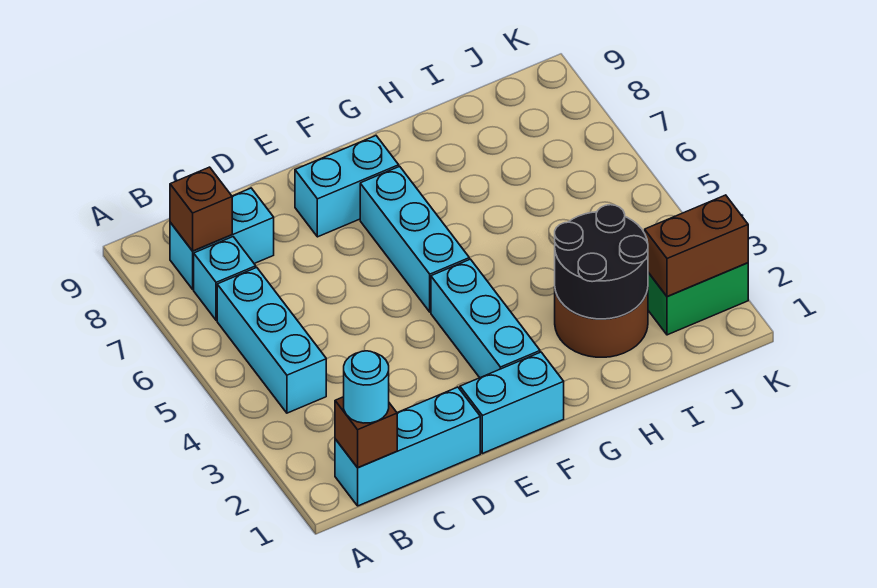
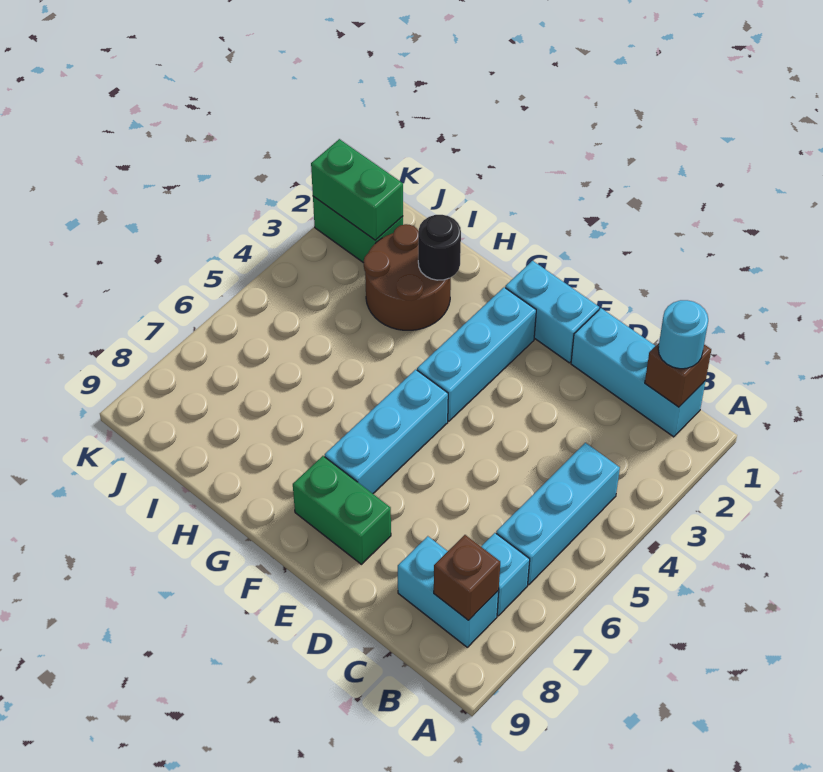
cyan brick E8:F8 level 1 -> green brick E8:F8 level 1
black round brick H2:I3 level 2 -> black round brick H2 level 2
brown brick J2:K2 level 2 -> green brick J2:K2 level 2

